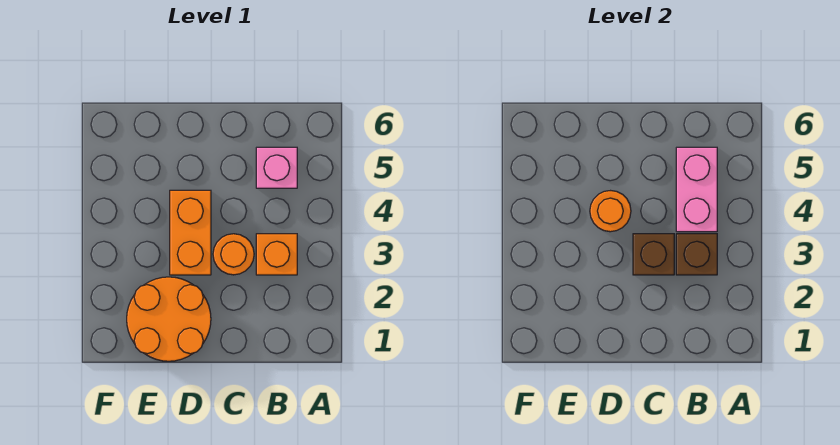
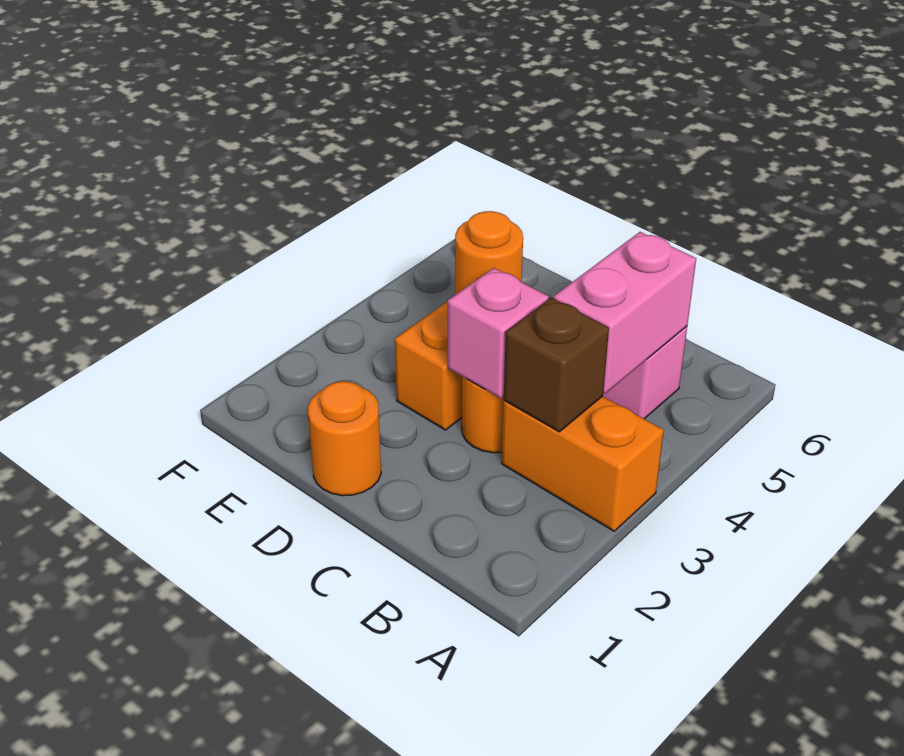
orange brick B3 level 1 -> orange brick A3:B3 level 1
brown brick C3 level 2 -> pink brick C3 level 2
orange round brick D1:E2 level 1 -> orange round brick D1 level 1

